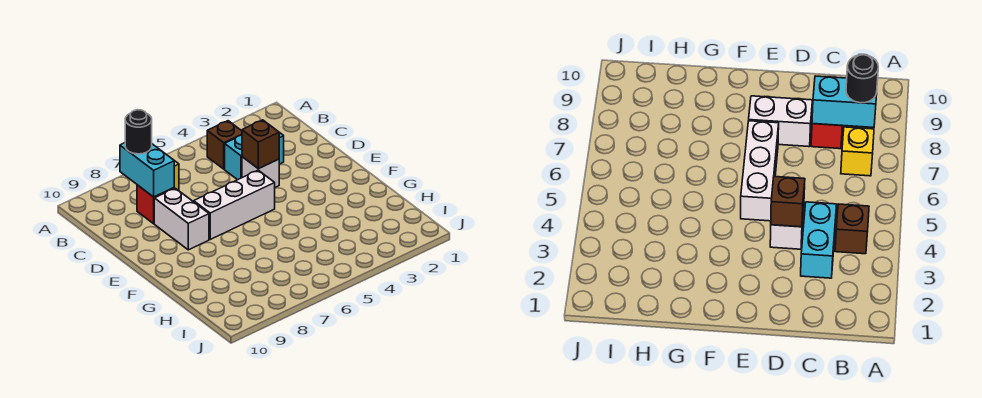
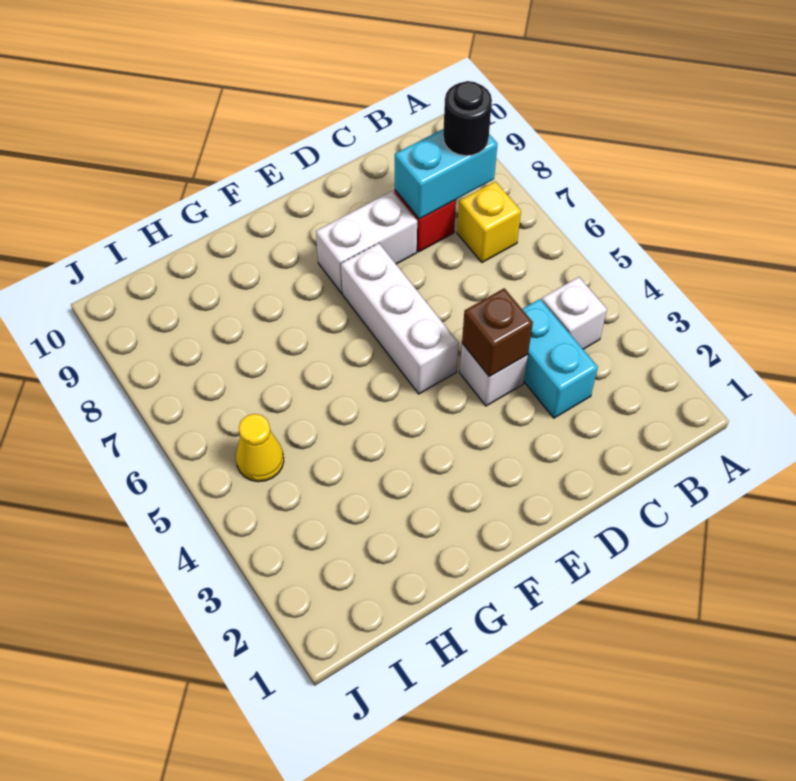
brown brick B4 level 1 -> white brick B4 level 1
none -> yellow cone I5 level 1

